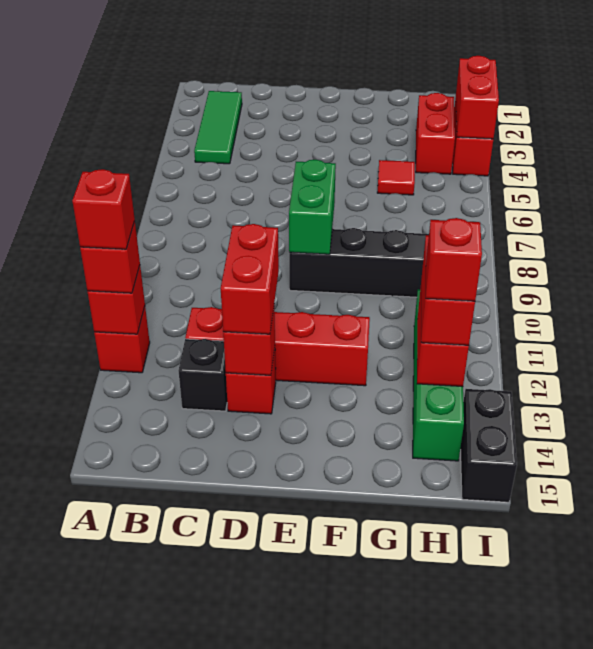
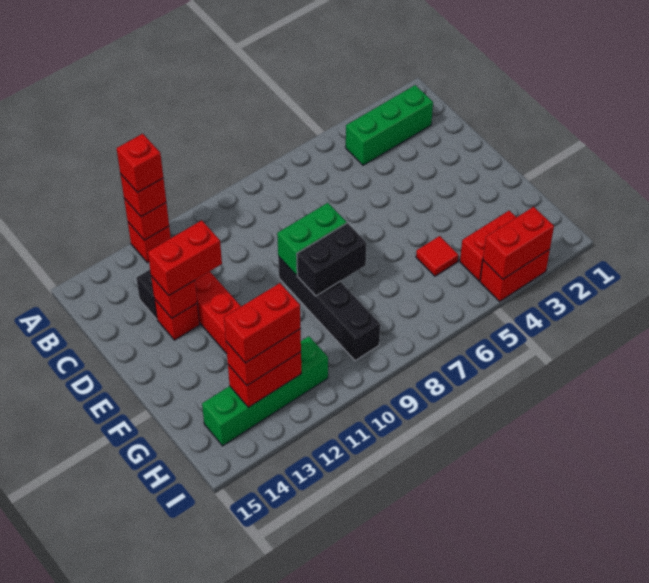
green tile B2:B4 level 1 -> green brick B2:B4 level 1
red brick H13 level 4 -> red brick H12:H13 level 4
black brick I14:I15 level 1 -> black brick F8:F9 level 2

